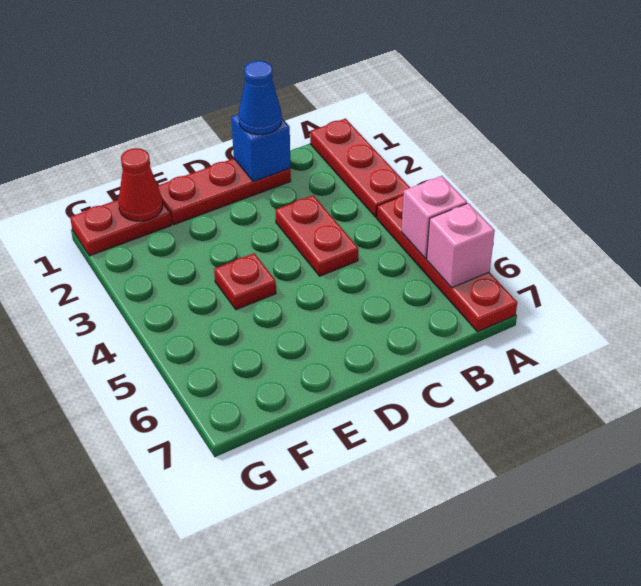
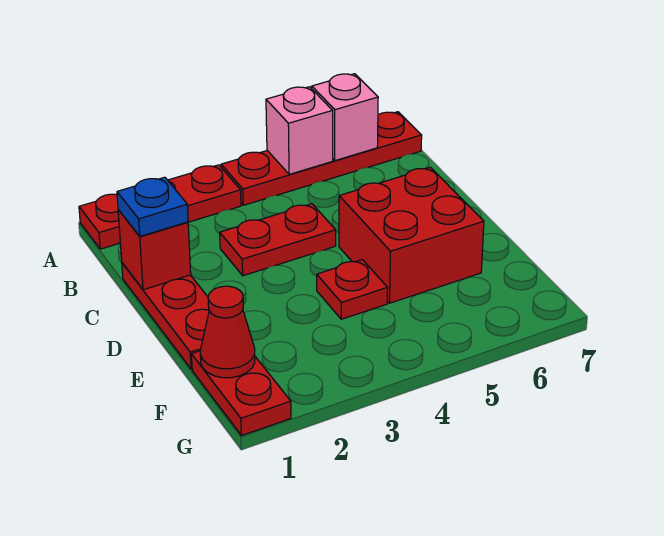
blue brick C1 level 2 -> red brick C1 level 2
blue cone C1 level 3 -> blue plate C1 level 3
none -> red brick D5:E6 level 1

